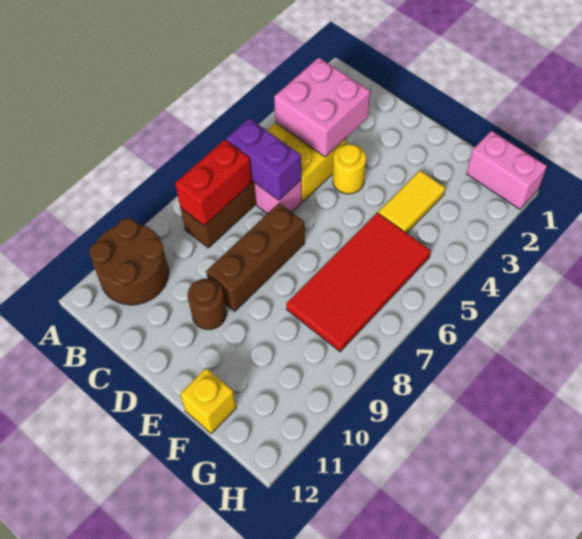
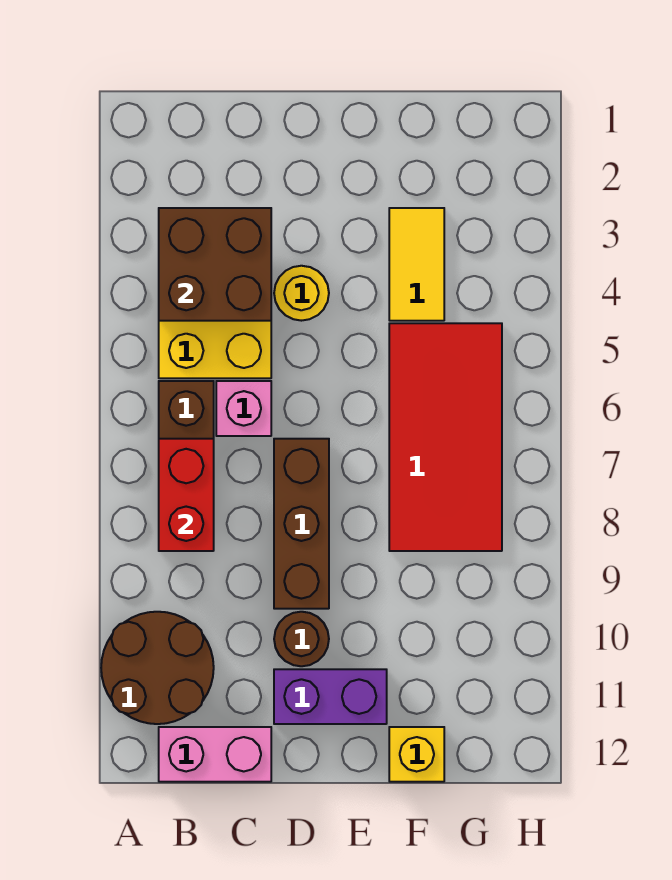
pink brick B3:C4 level 2 -> brown brick B3:C4 level 2
purple brick B6:C6 level 2 -> purple brick D11:E11 level 1
pink brick G1:H1 level 1 -> pink brick B12:C12 level 1

